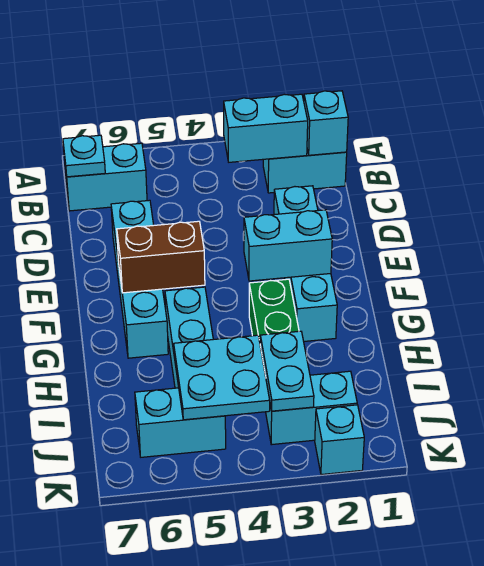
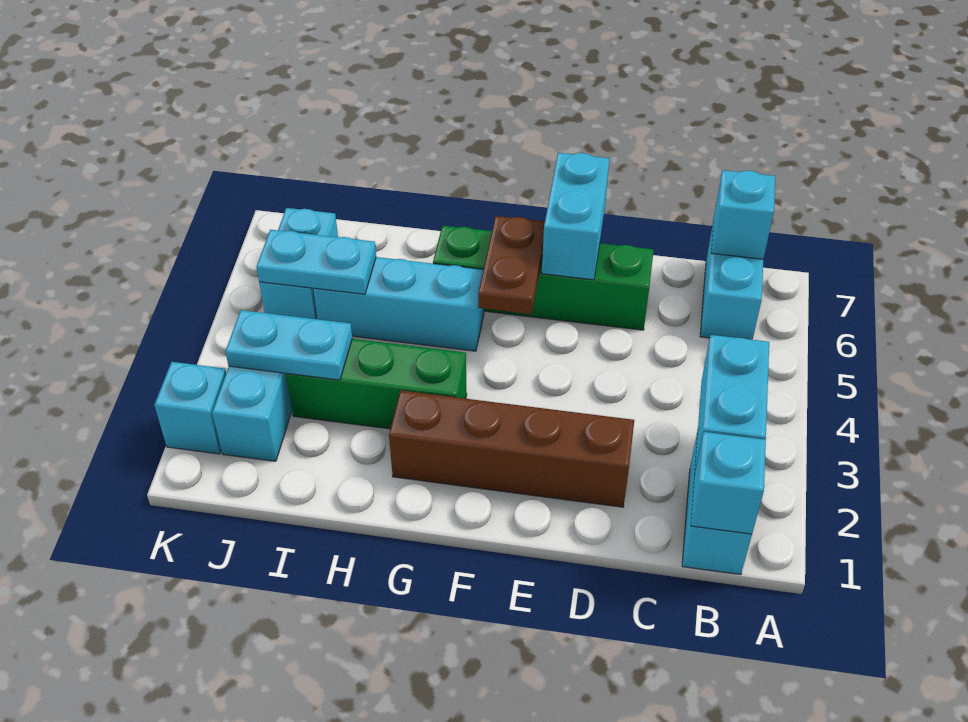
cyan plate B7 level 2 -> cyan brick B7 level 2
cyan brick D2:G2 level 1 -> brown brick D2:G2 level 1
cyan brick D6:G6 level 1 -> green brick D6:G6 level 1
cyan brick F2:F3 level 2 -> cyan brick E6:E7 level 2
brown brick F5:F6 level 2 -> brown plate F5:F6 level 2
cyan plate I4:J5 level 2 -> cyan plate I5:J5 level 2

